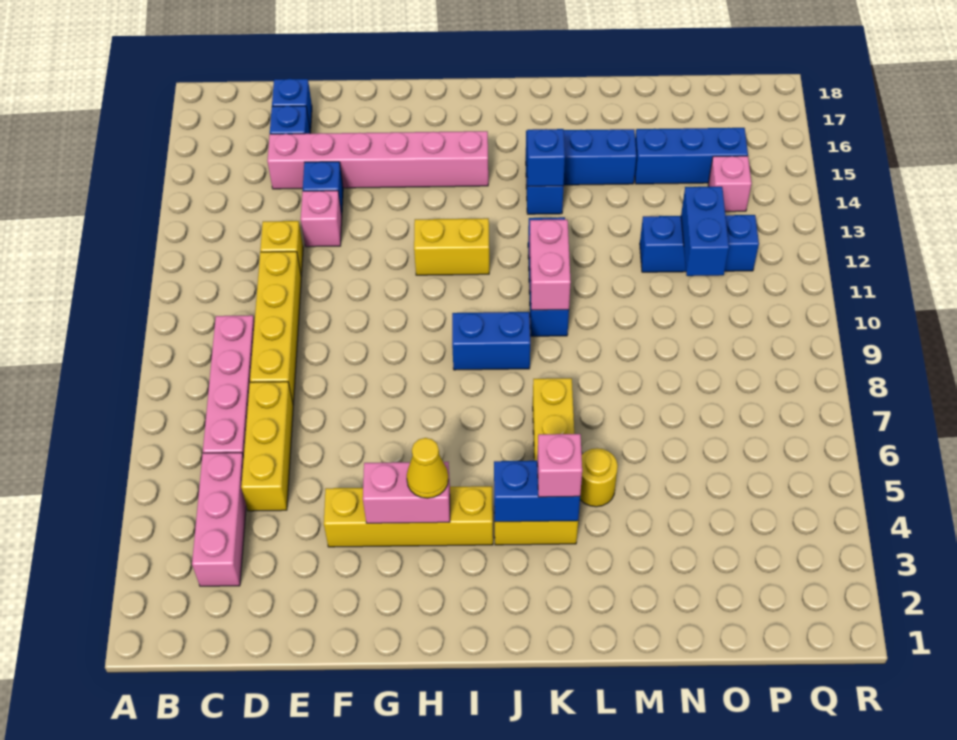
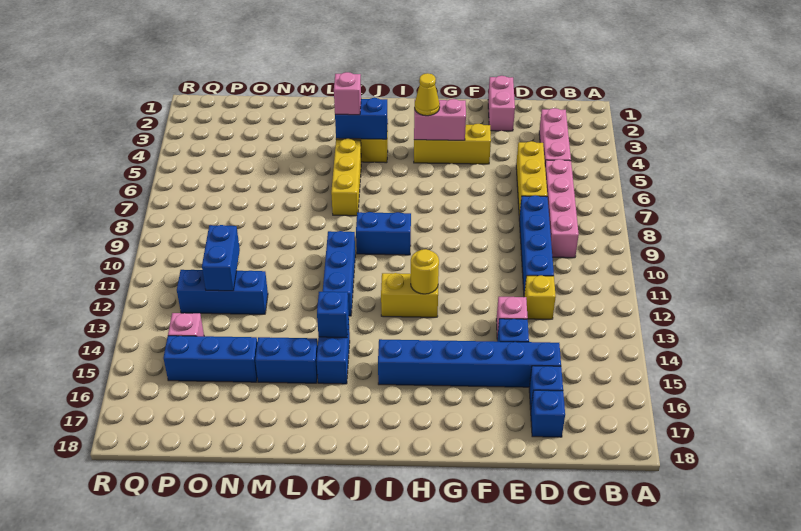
yellow brick D8:D11 level 1 -> blue brick D8:D11 level 1
pink brick D15:I15 level 1 -> blue brick D15:I15 level 1
yellow brick F4:I4 level 1 -> yellow brick F4:H4 level 1
pink brick K10:K11 level 2 -> pink brick E1:E2 level 1
yellow round brick L5 level 1 -> yellow round brick H12 level 2

